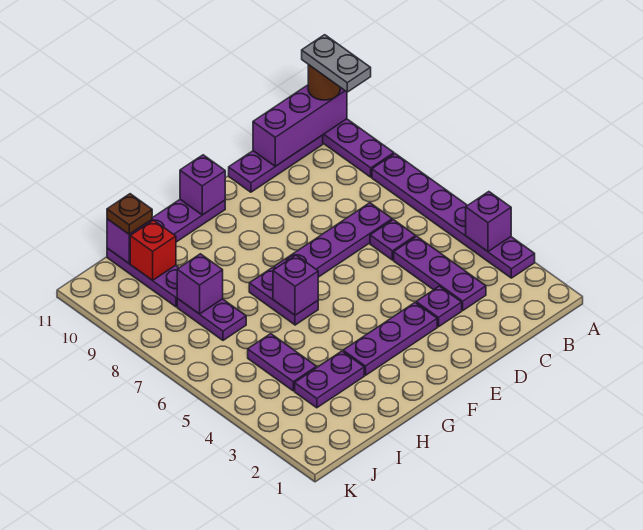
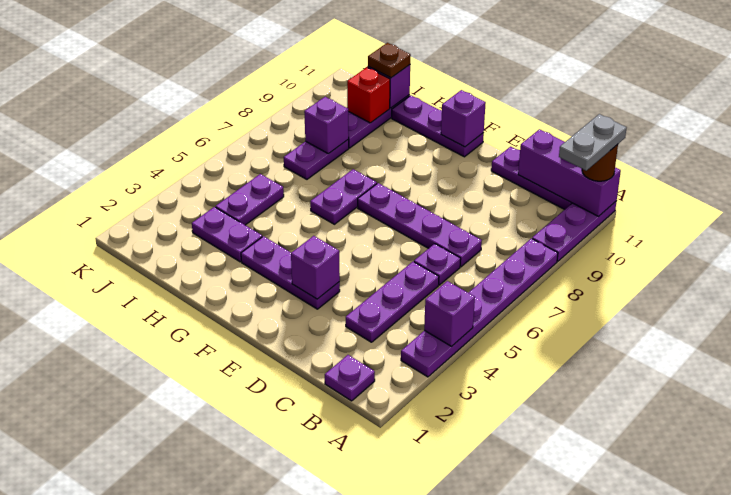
purple plate D3 level 1 -> purple plate B1 level 1
purple brick G6 level 2 -> purple brick E3 level 2

